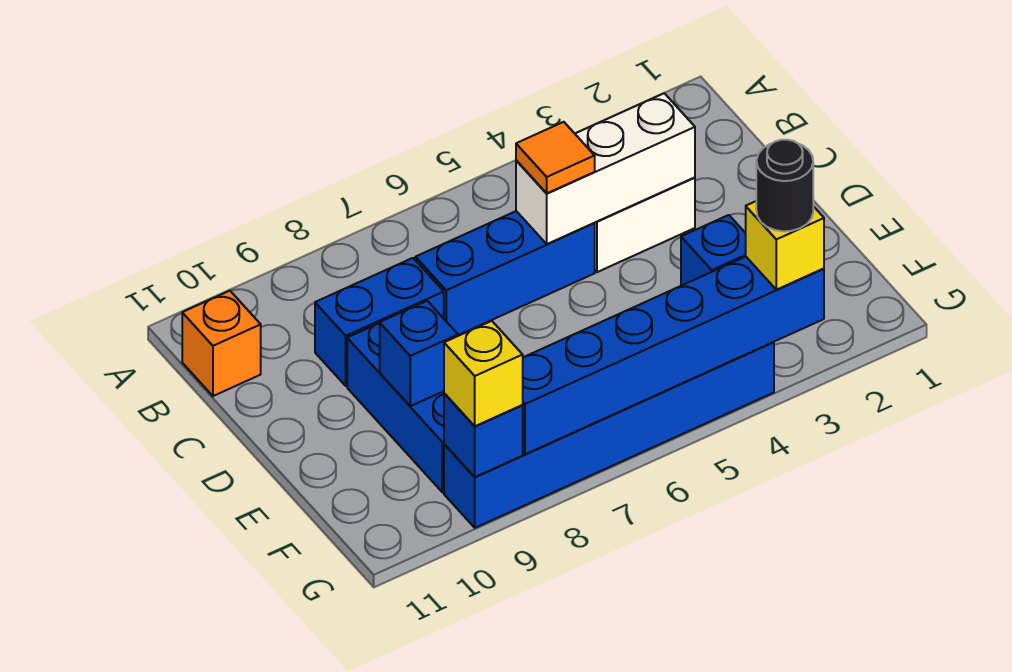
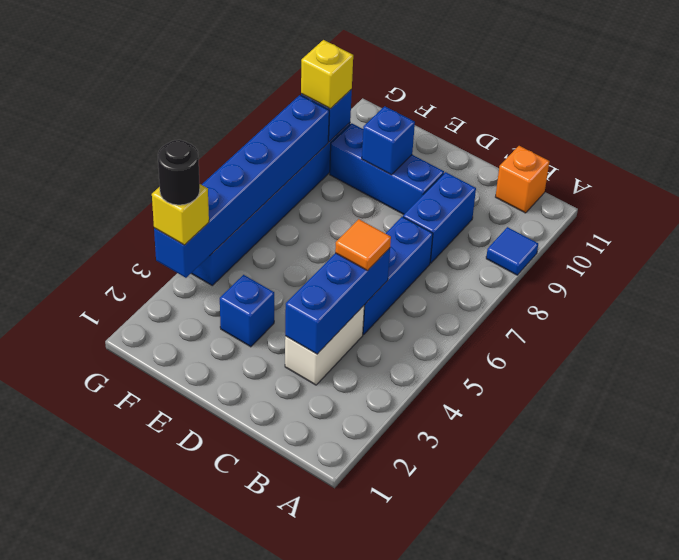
none -> blue tile A9 level 1
white brick C3:C5 level 2 -> blue brick C3:C5 level 2

